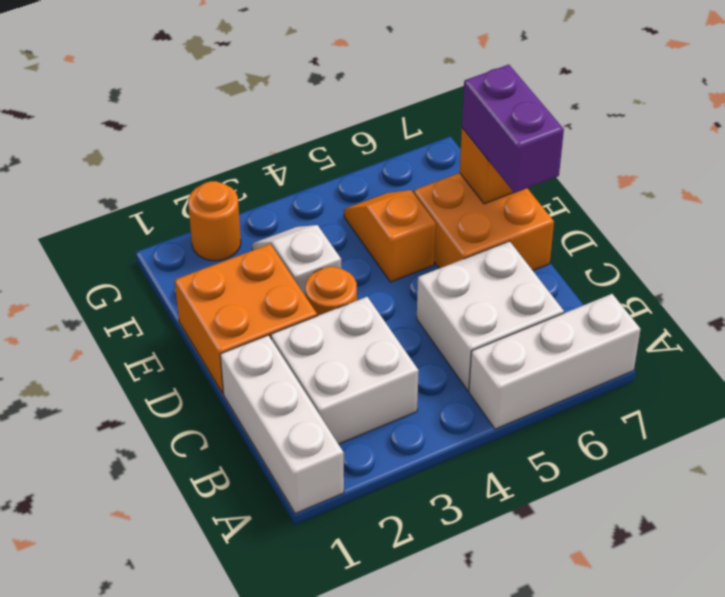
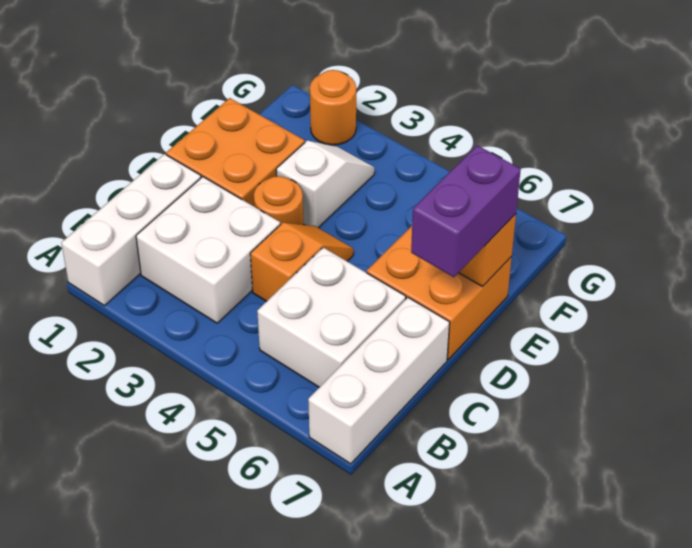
white brick A5:A7 level 1 -> white brick A7:C7 level 1
orange slope E5:F5 level 1 top E -> orange slope C4:D4 level 1 top C

